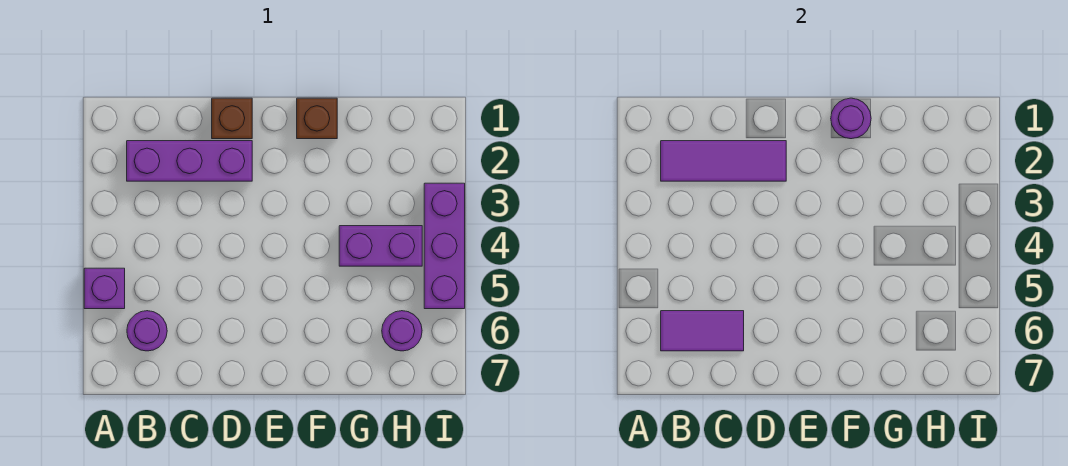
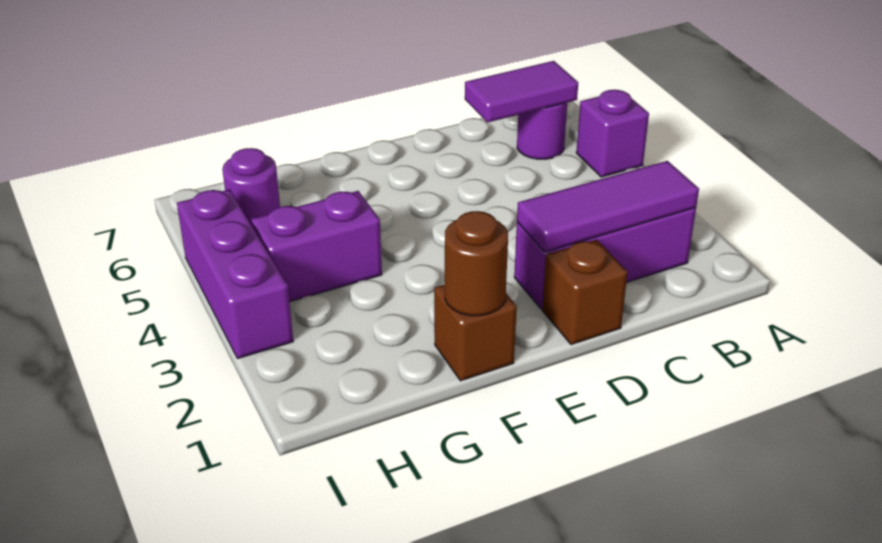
purple round brick F1 level 2 -> brown round brick F1 level 2

